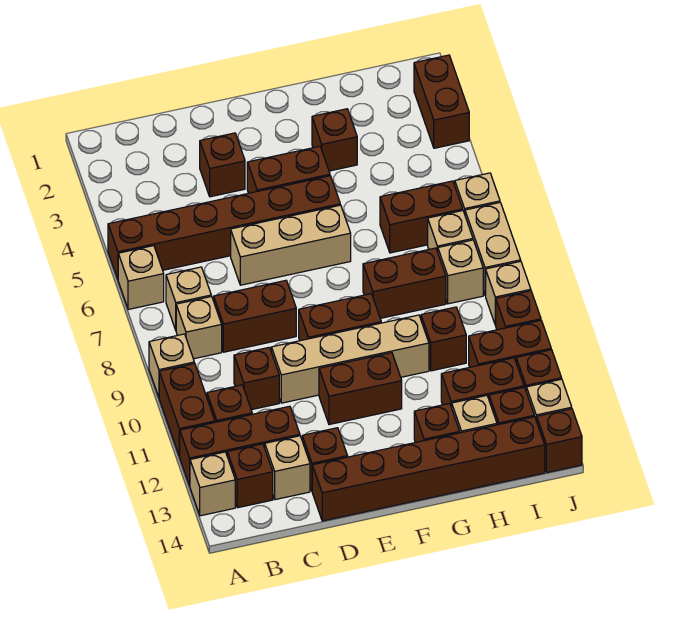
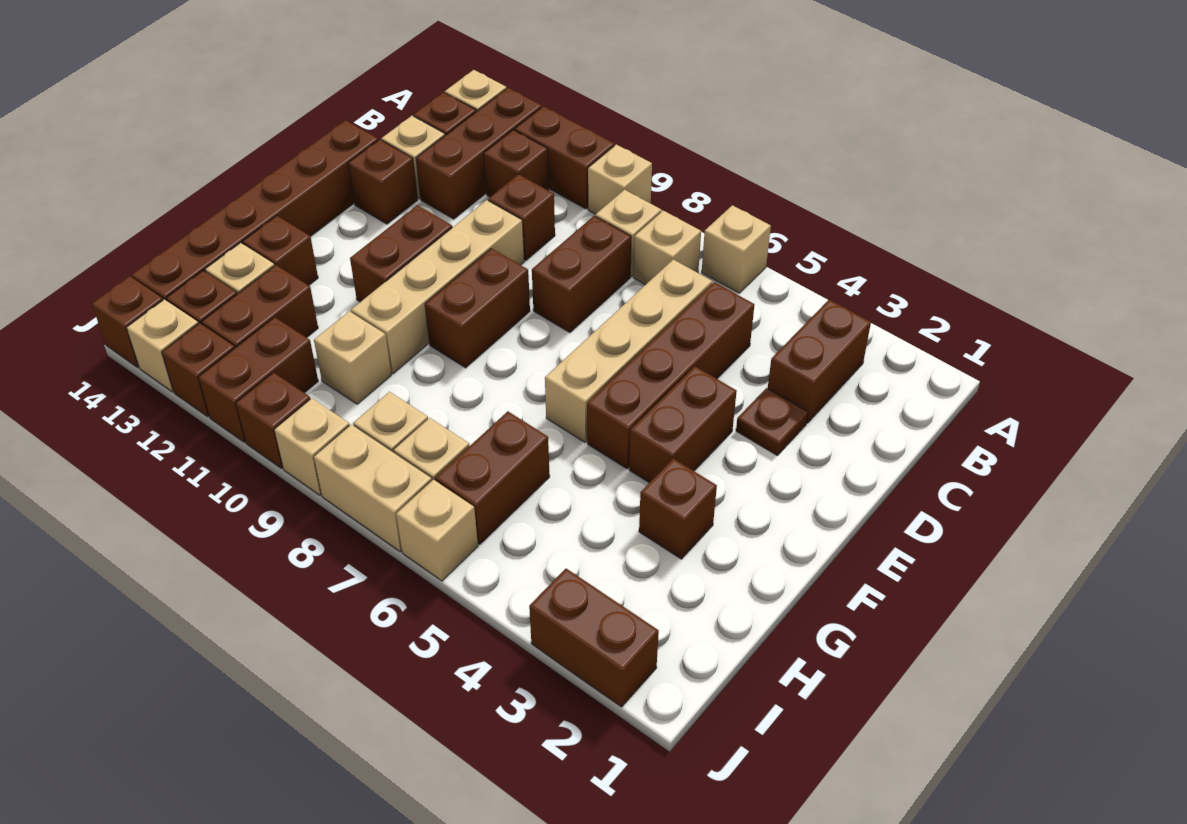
brown brick A5:F5 level 1 -> brown brick C5:F5 level 1
brown brick D3 level 1 -> brown plate D3 level 1
tan brick D6:F6 level 1 -> tan brick C6:F6 level 1
brown brick G8:H8 level 1 -> brown brick B3:C3 level 1
brown brick H10 level 1 -> tan brick H10 level 1

